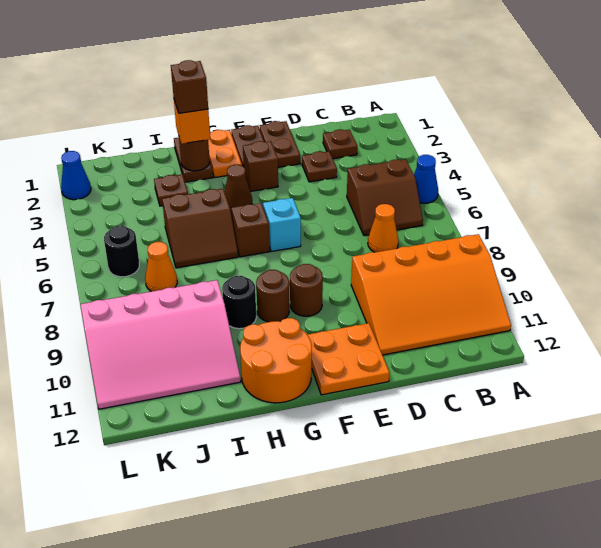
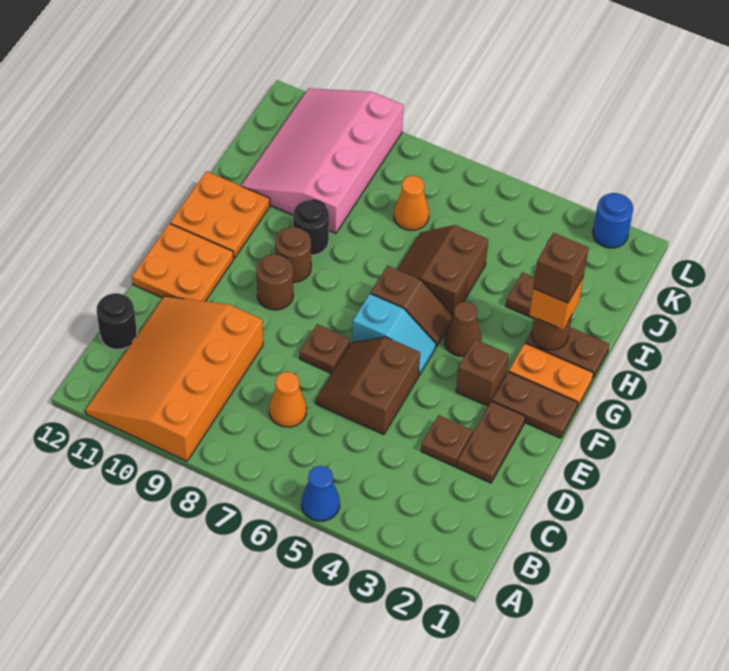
brown slope B5:C6 level 1 top 5 -> brown slope D5:E6 level 1 top 5
brown plate C2 level 1 -> brown plate E7 level 1
brown plate E1:E2 level 1 -> brown plate D2:E2 level 1
orange round brick G11:H12 level 1 -> orange plate G11:H12 level 1
black round brick K6 level 1 -> black round brick C12 level 1
blue cone L2 level 1 -> blue round brick L2 level 1

